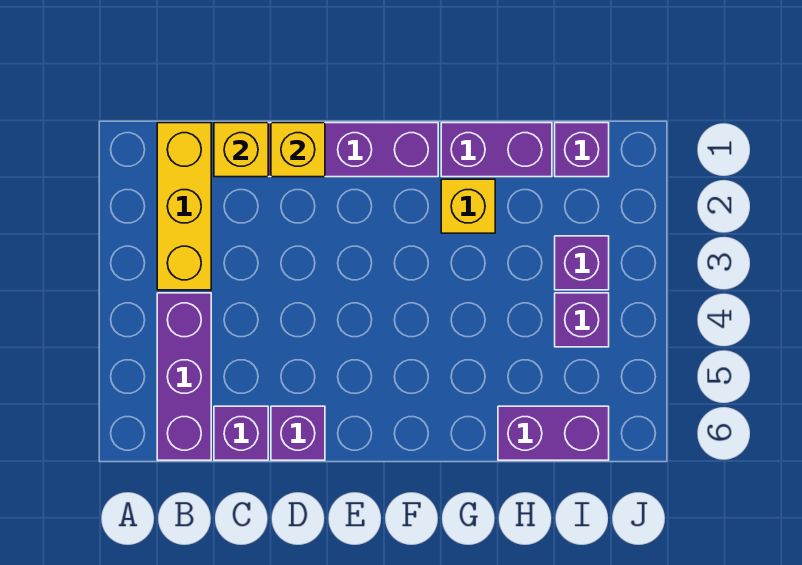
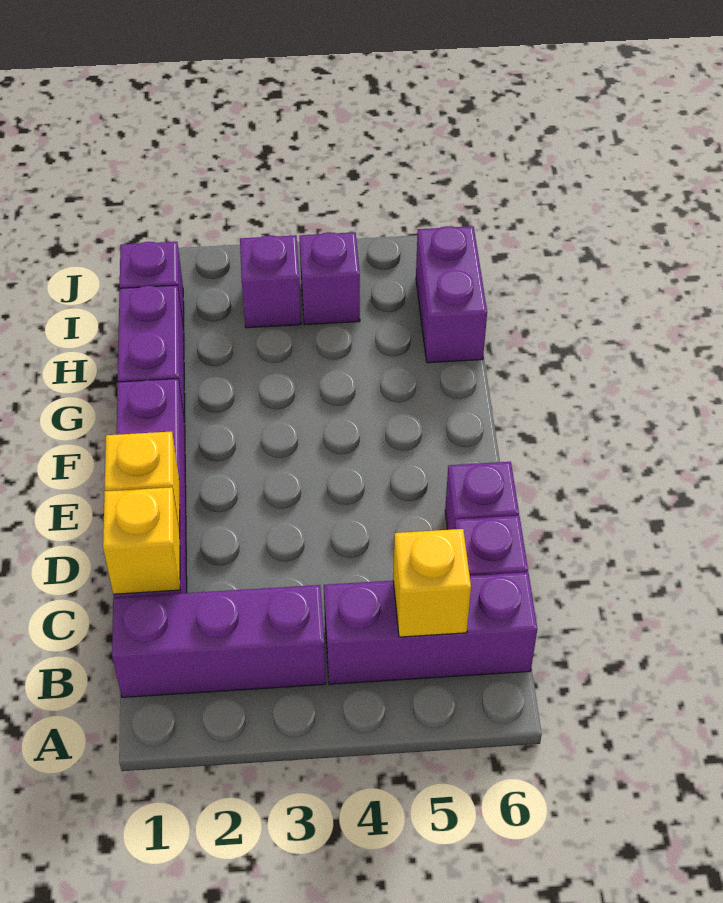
yellow brick B1:B3 level 1 -> purple brick B1:B3 level 1
yellow brick G2 level 1 -> yellow brick B5 level 2

